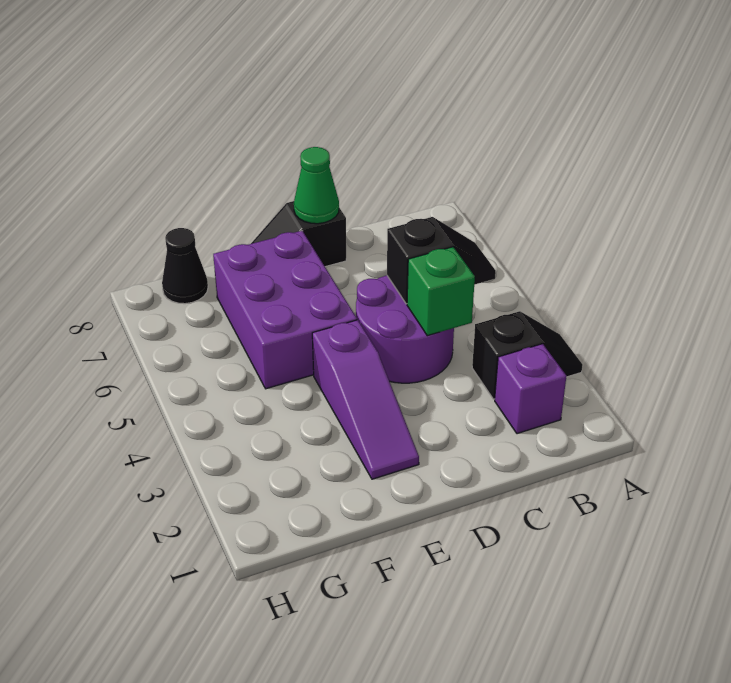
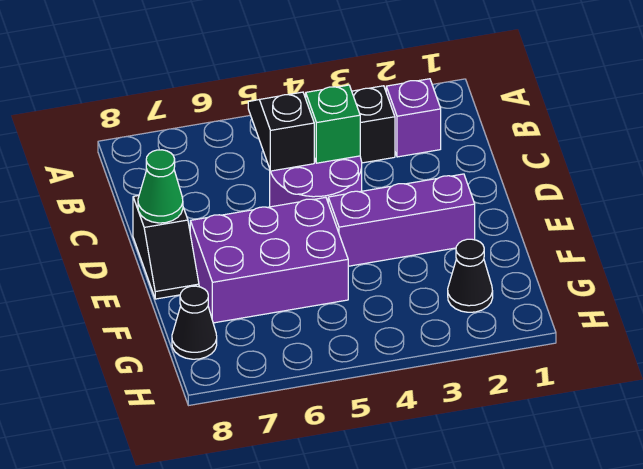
purple slope E2:E4 level 1 top 4 -> purple brick E2:E4 level 1
none -> black cone G2 level 1

